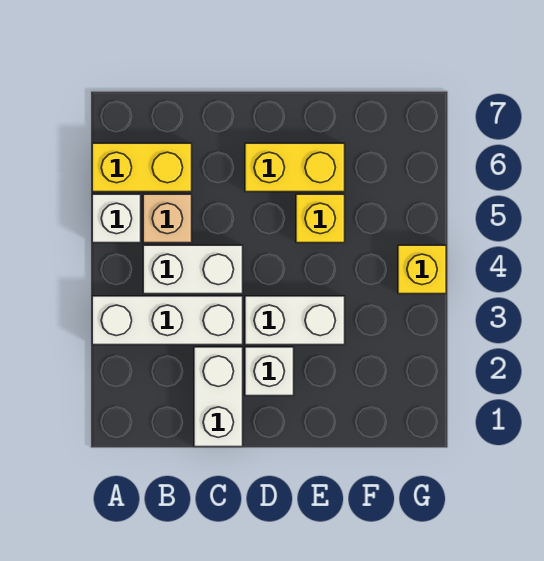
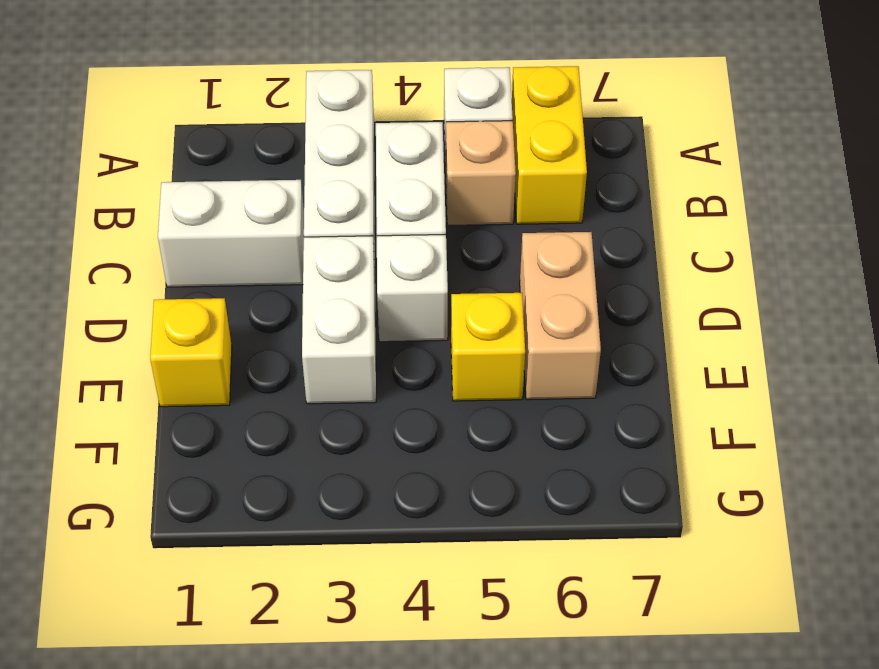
white brick D2 level 1 -> white brick D4 level 1
yellow brick D6:E6 level 1 -> tan brick D6:E6 level 1
yellow brick G4 level 1 -> yellow brick E1 level 1

